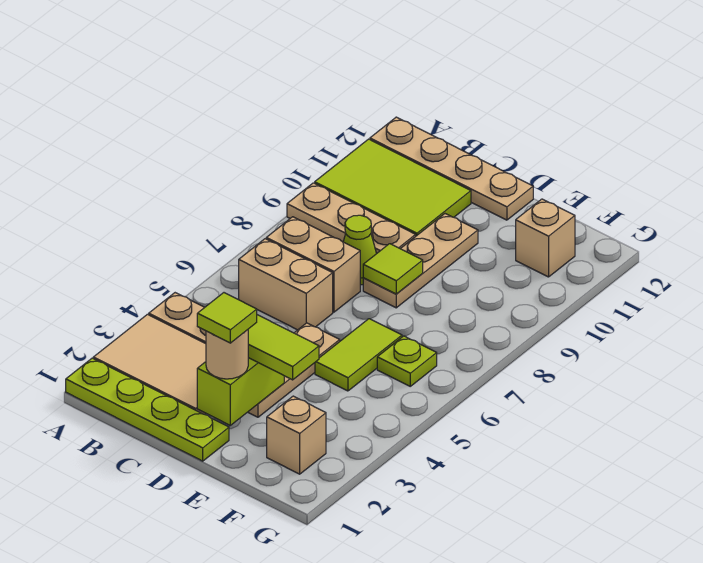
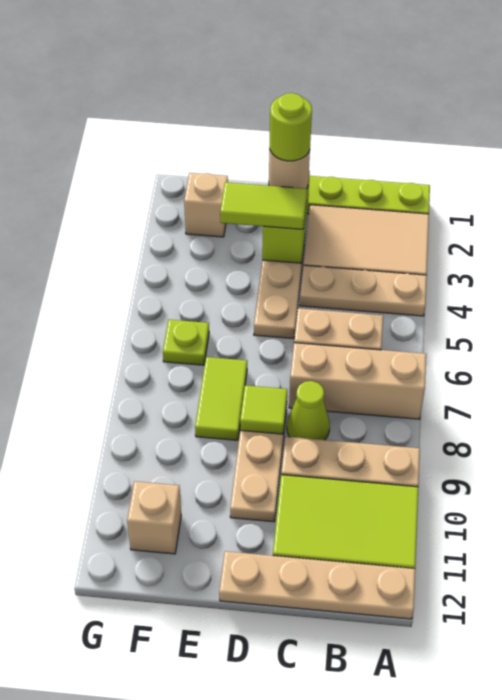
tan brick B7:C7 level 1 -> tan brick A7:C7 level 1
lime tile D2 level 4 -> lime round brick D2 level 4
lime tile E5:E6 level 1 -> lime tile E7:E8 level 1

